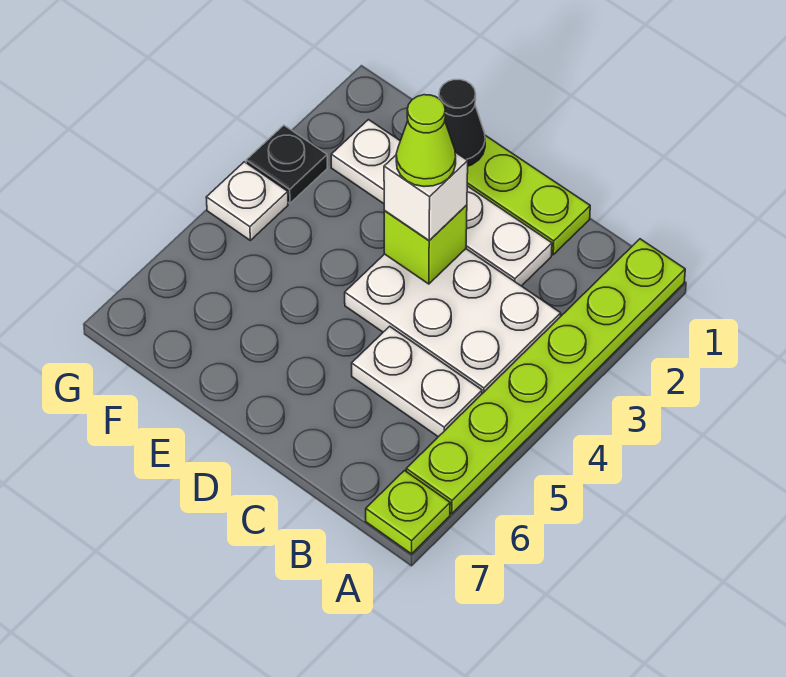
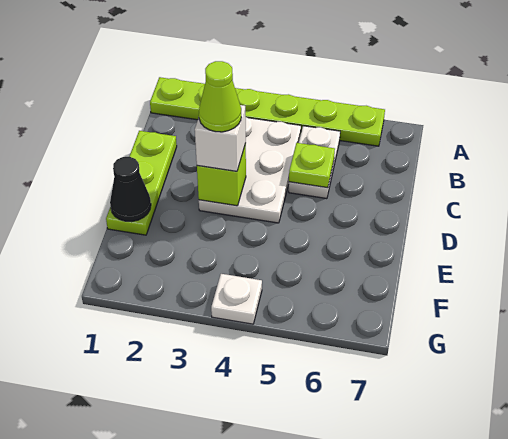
lime plate A7 level 1 -> lime plate C5 level 2
white plate C2:F2 level 1 -> none
black plate G3 level 1 -> none

